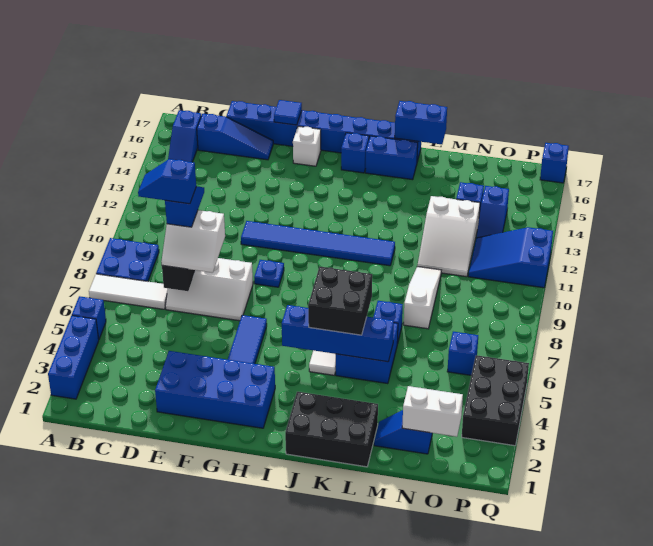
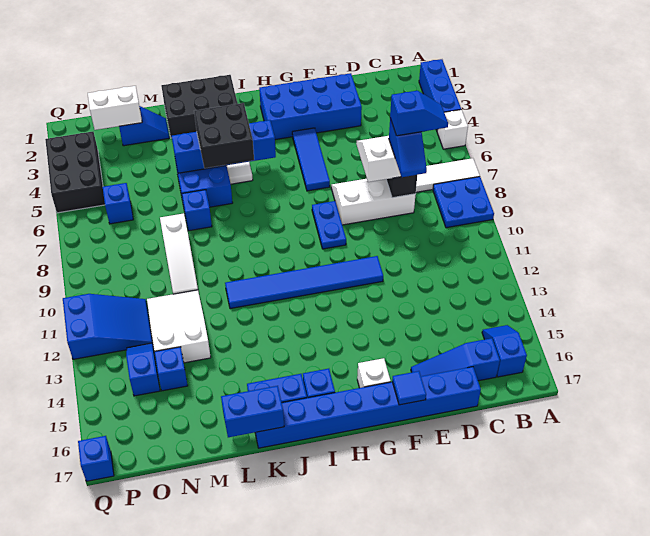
blue brick A5 level 1 -> white brick A5 level 1
blue plate G9 level 1 -> blue plate G8:G9 level 1

